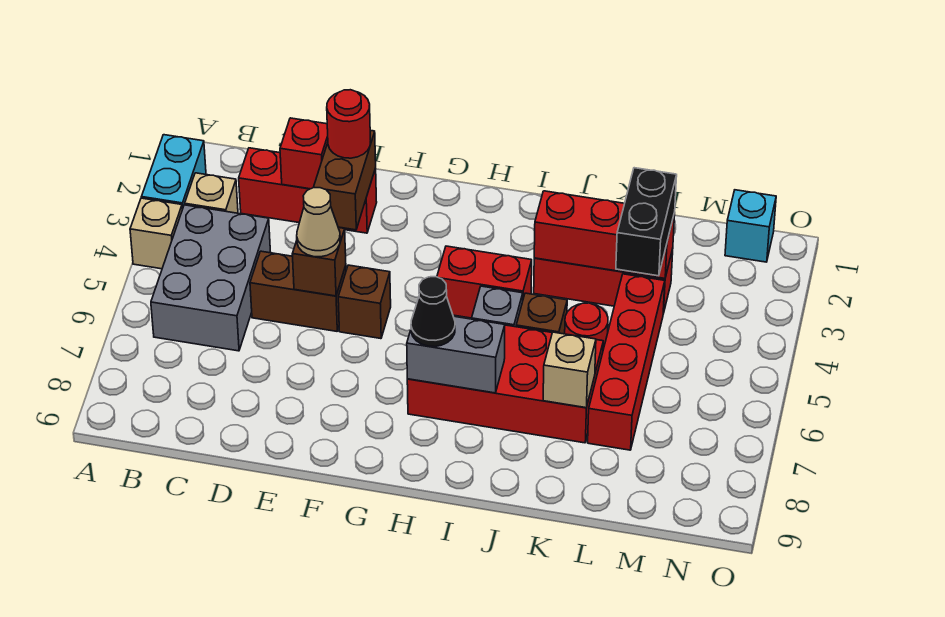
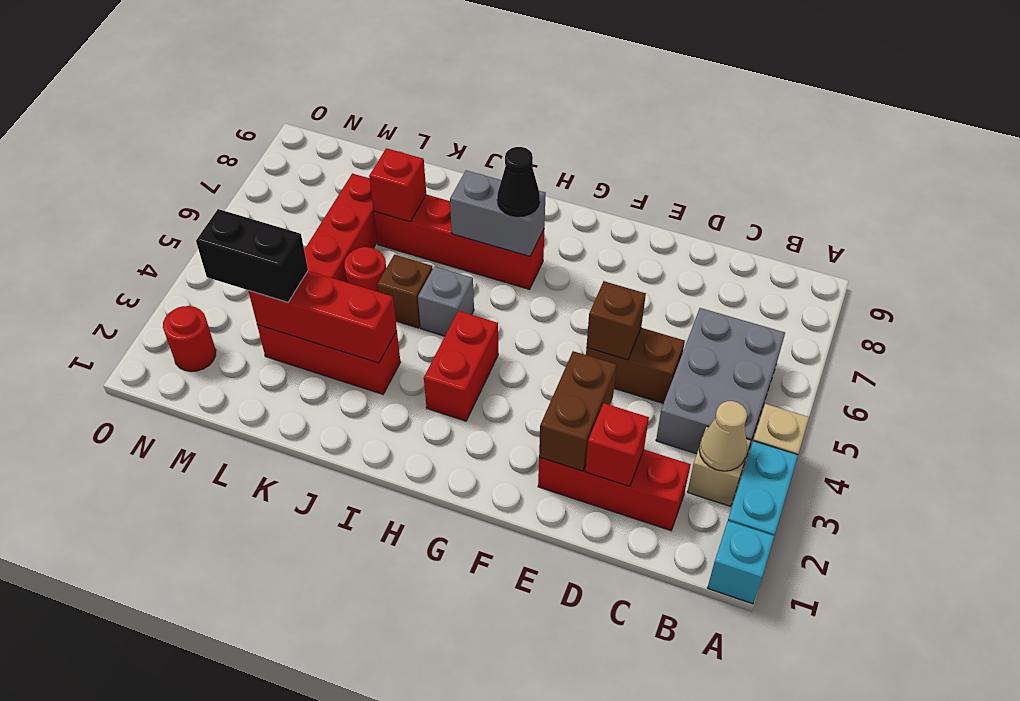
red round brick E2 level 3 -> red round brick N2 level 1
tan cone E5 level 3 -> tan cone B3 level 2
brown brick F5 level 1 -> none
red brick H4:I4 level 1 -> red brick H3:H4 level 1
red brick H6:K7 level 1 -> red brick H7:K7 level 1
tan brick K7 level 2 -> red brick K7 level 2
black brick L3:L4 level 3 -> black brick L3:M3 level 3
cyan brick N1 level 1 -> cyan brick A1 level 1

